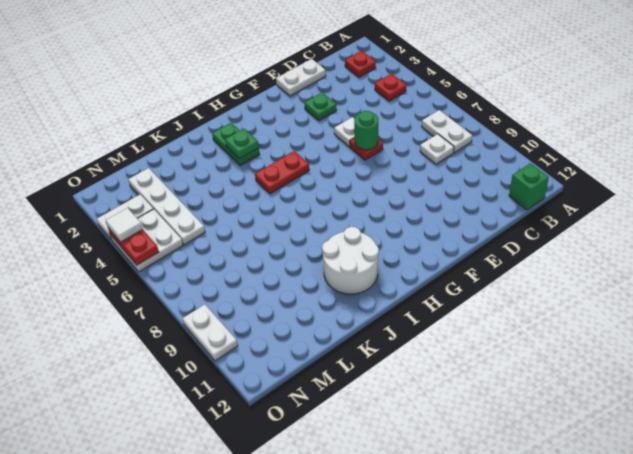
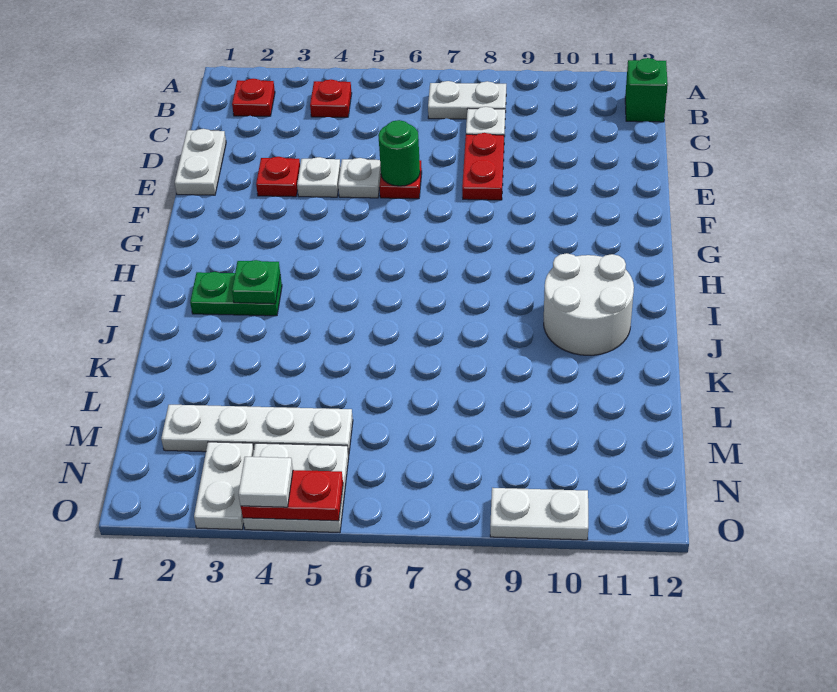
green plate E3 level 1 -> red plate E3 level 1
none -> white plate E4 level 1
red plate H5:I5 level 1 -> red plate D8:E8 level 1

